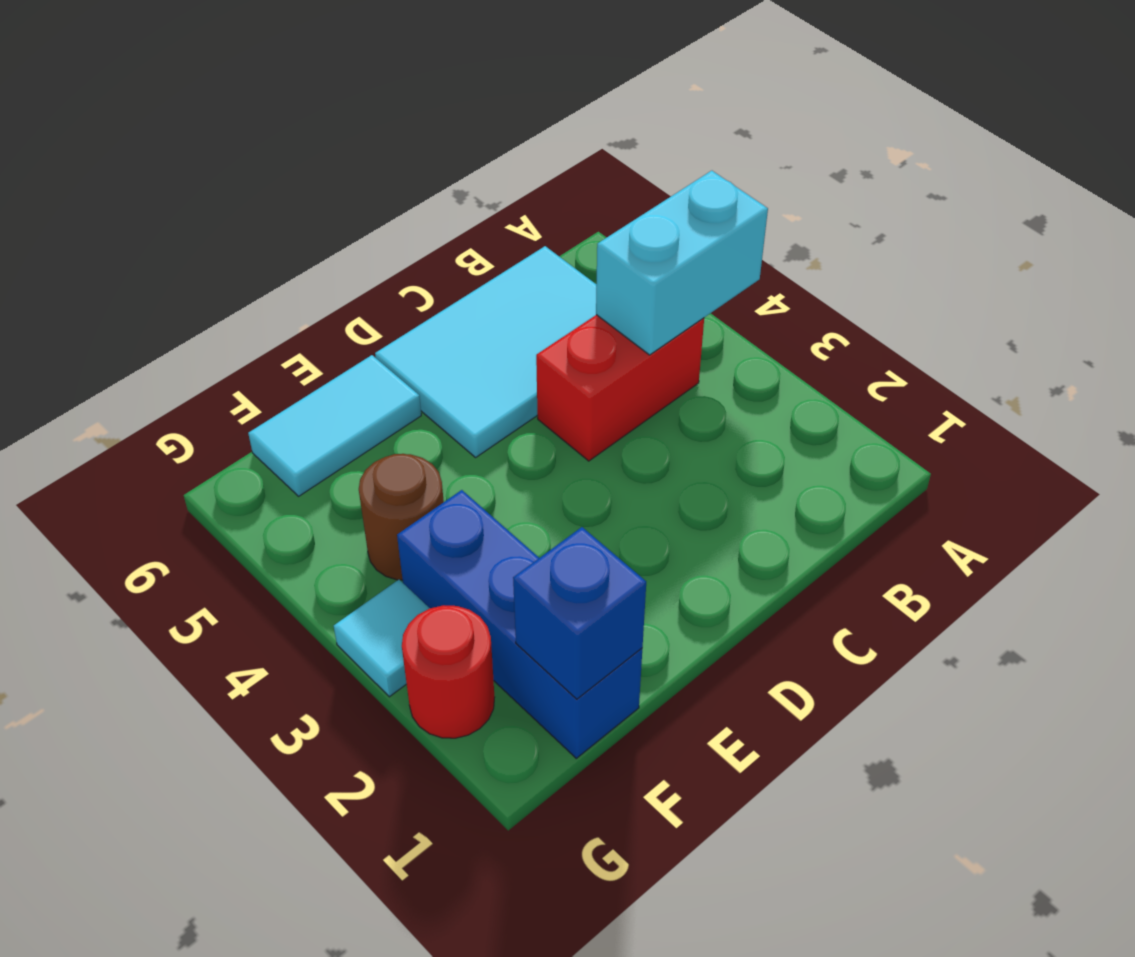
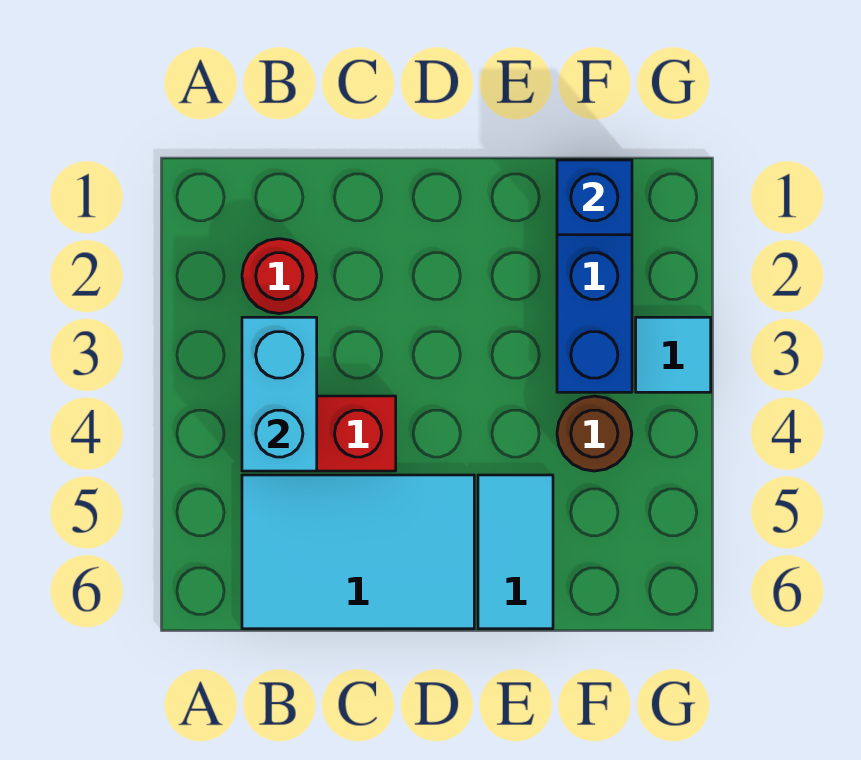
cyan brick A4:B4 level 2 -> cyan brick B3:B4 level 2
cyan tile E6:F6 level 1 -> cyan tile E5:E6 level 1
red round brick G2 level 1 -> red round brick B2 level 1

